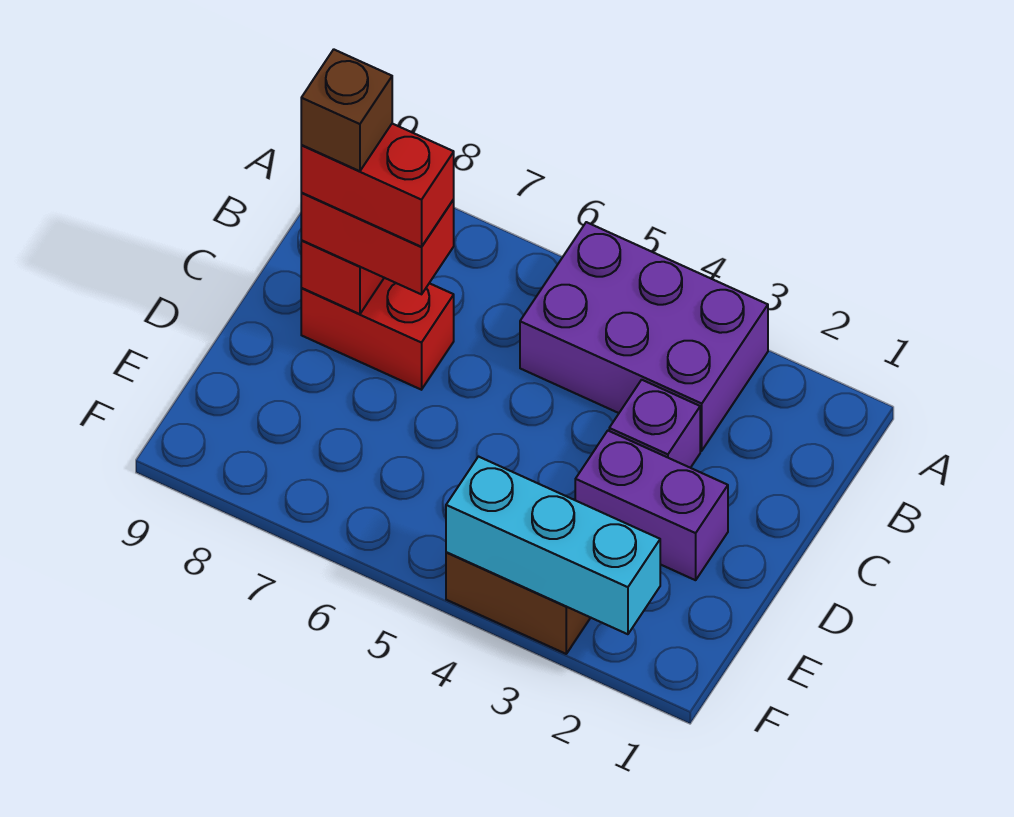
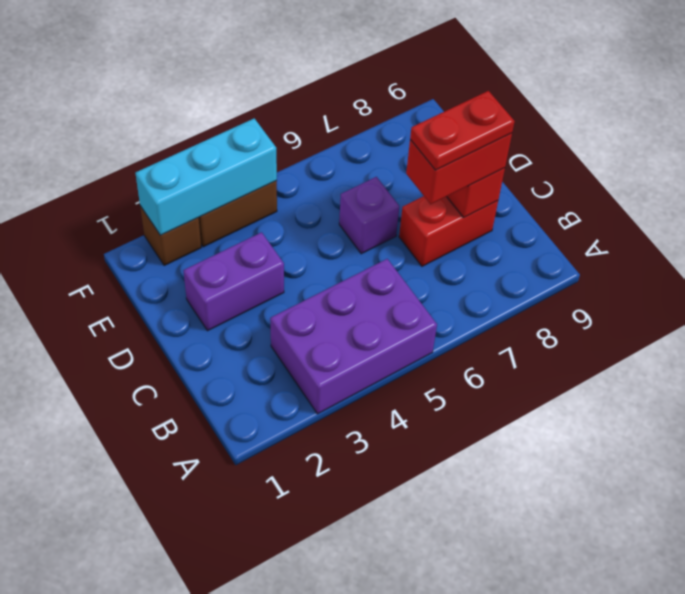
purple brick C3 level 1 -> purple brick D6 level 1
red brick C7:C8 level 4 -> red plate C7:C8 level 4
brown brick C8 level 5 -> brown brick F2 level 1

